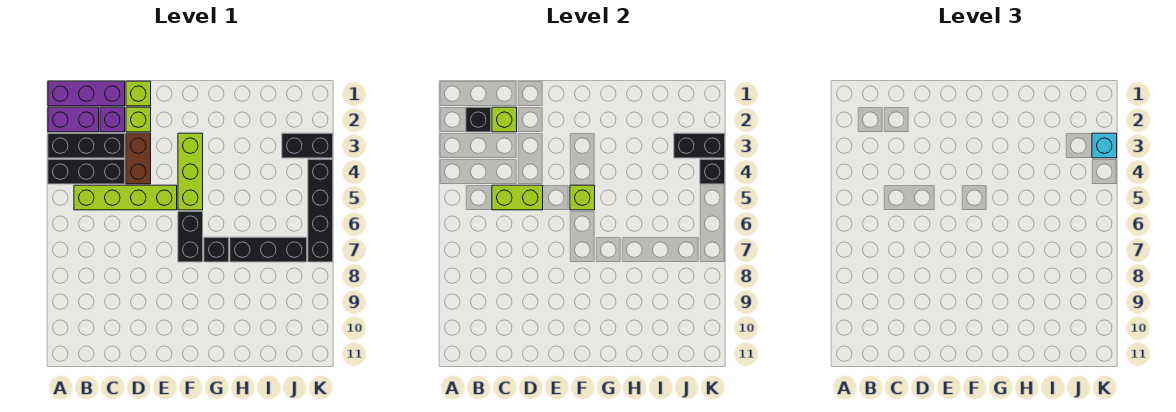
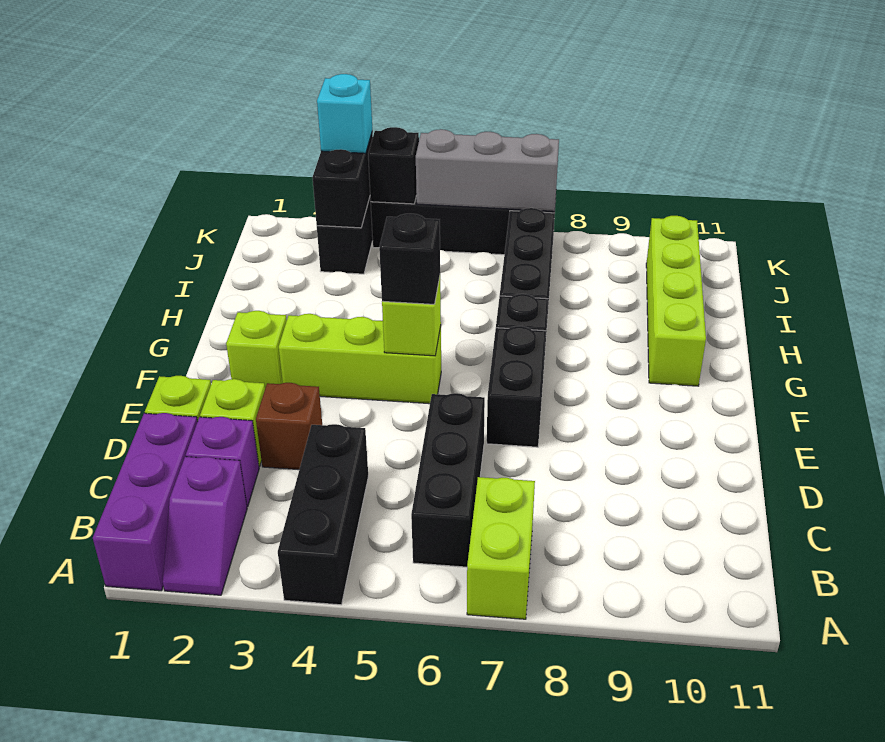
purple brick A2:B2 level 1 -> purple slope A2:B2 level 1 top B
black brick A3:C3 level 1 -> black brick B6:D6 level 1
black brick B2 level 2 -> black brick F5 level 3
lime brick B5:E5 level 1 -> lime brick G10:J10 level 1
lime brick C2 level 2 -> lime brick F2 level 1
lime brick C5:D5 level 2 -> lime brick A7:B7 level 1
brown brick D3:D4 level 1 -> brown brick D3 level 1
black brick F6:F7 level 1 -> black brick E7:F7 level 1
none -> grey brick K5:K7 level 2

